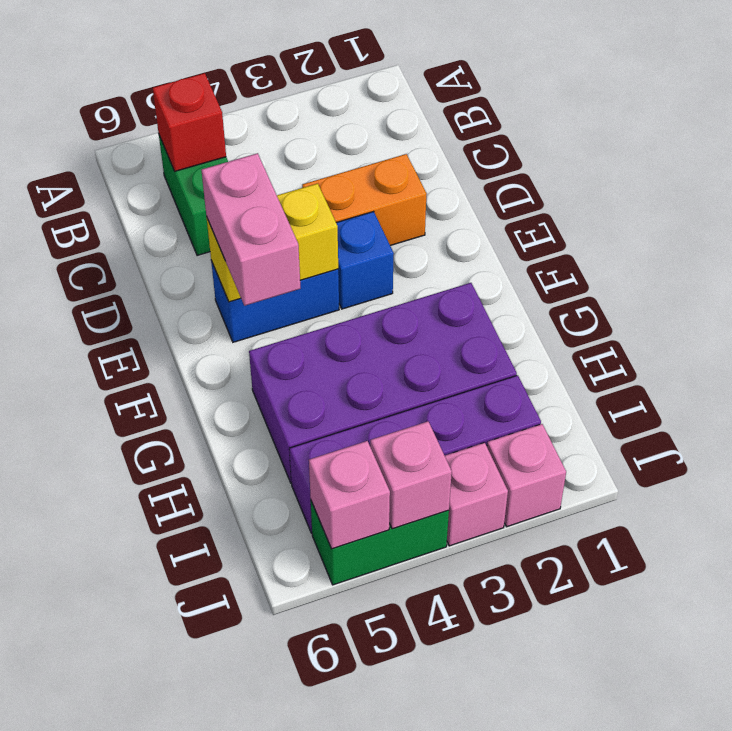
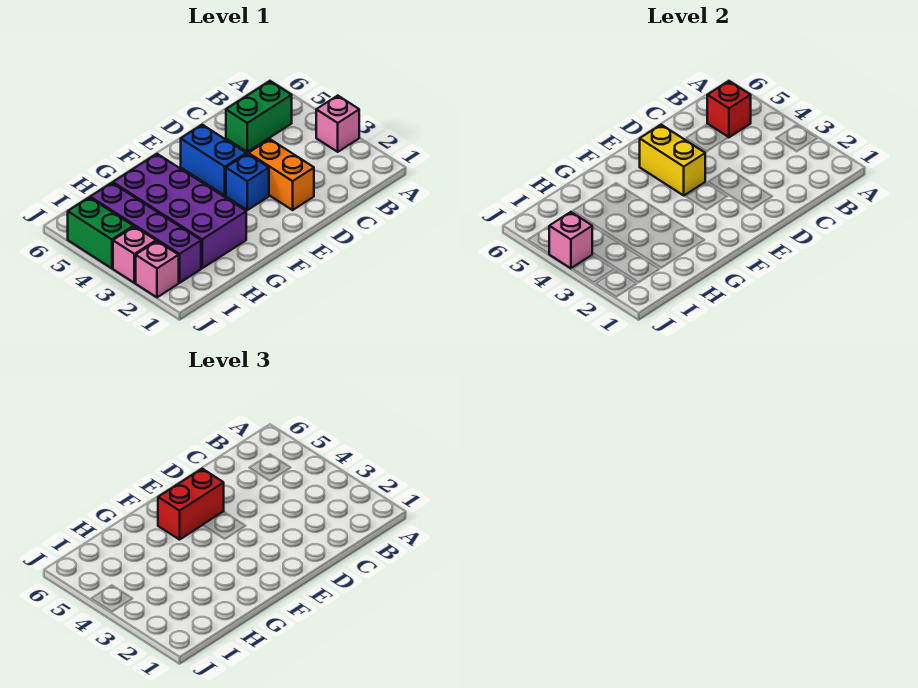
pink brick E5:F5 level 3 -> red brick E5:F5 level 3
pink brick J5 level 2 -> pink brick A3 level 1

